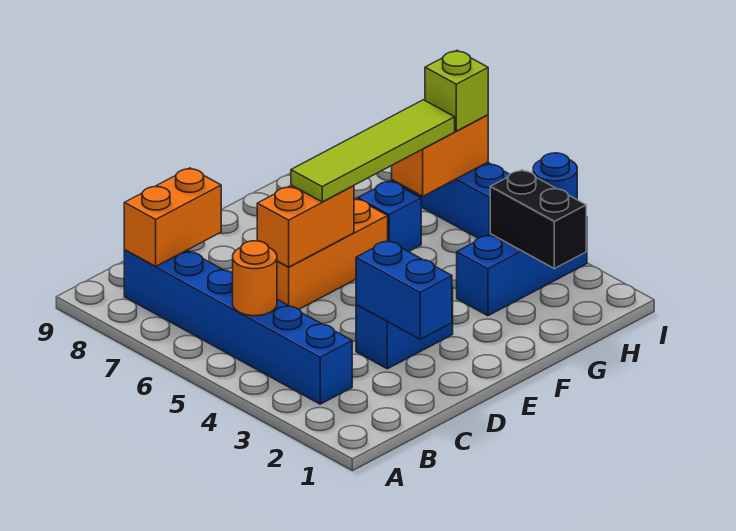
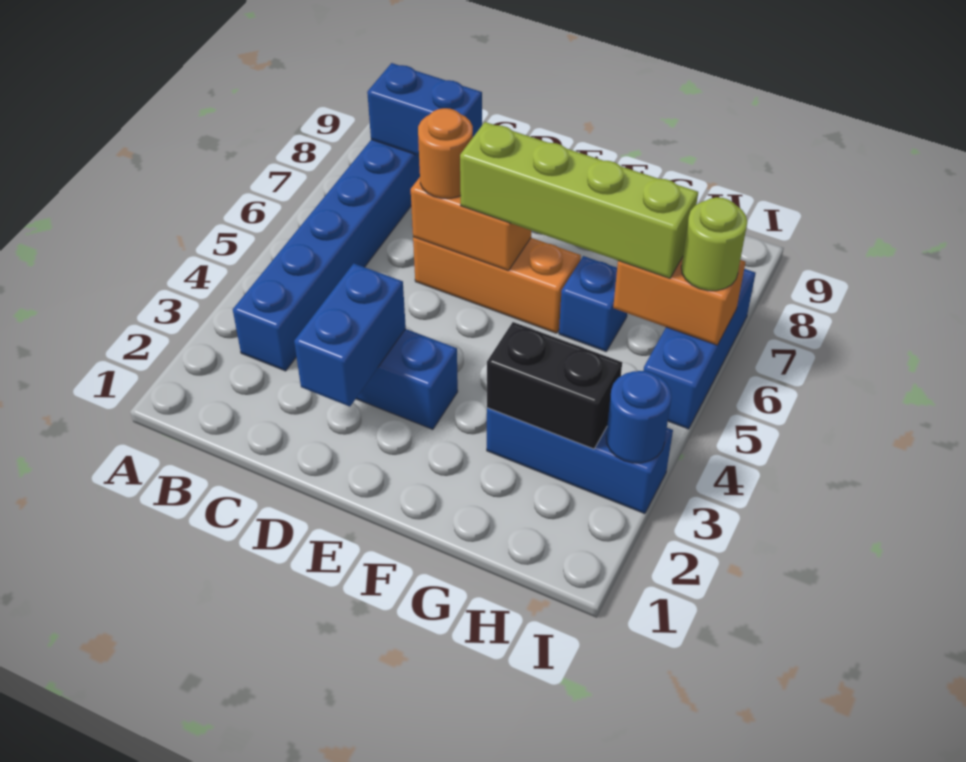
orange round brick B5 level 2 -> orange round brick D6 level 3
orange brick B8:C8 level 2 -> blue brick B8:C8 level 2
lime tile E6:H6 level 3 -> lime brick E6:H6 level 3
black brick H2:H3 level 2 -> black brick G3:H3 level 2
lime brick I6 level 3 -> lime round brick I6 level 3

